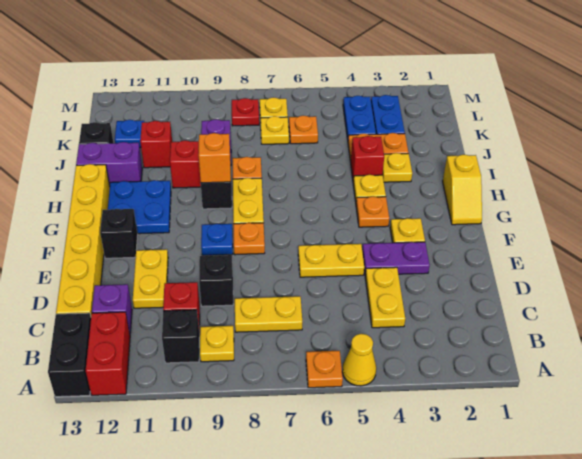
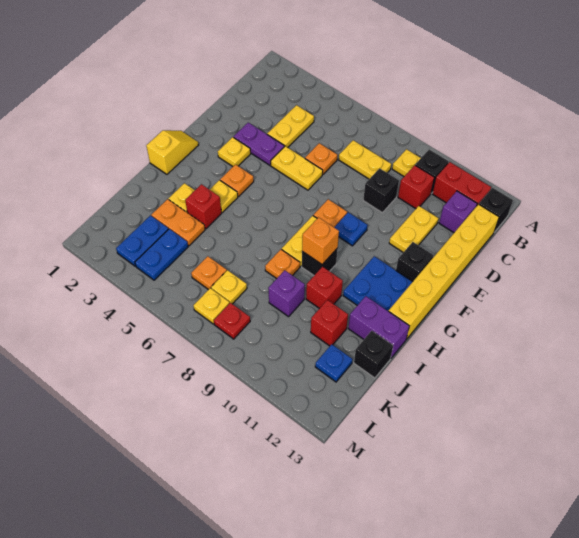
yellow cone A5 level 1 -> none
orange plate A6 level 1 -> orange plate D6 level 1
red brick A12:B12 level 1 -> red brick B11:B12 level 1
black brick A13:B13 level 1 -> black brick B13 level 1

